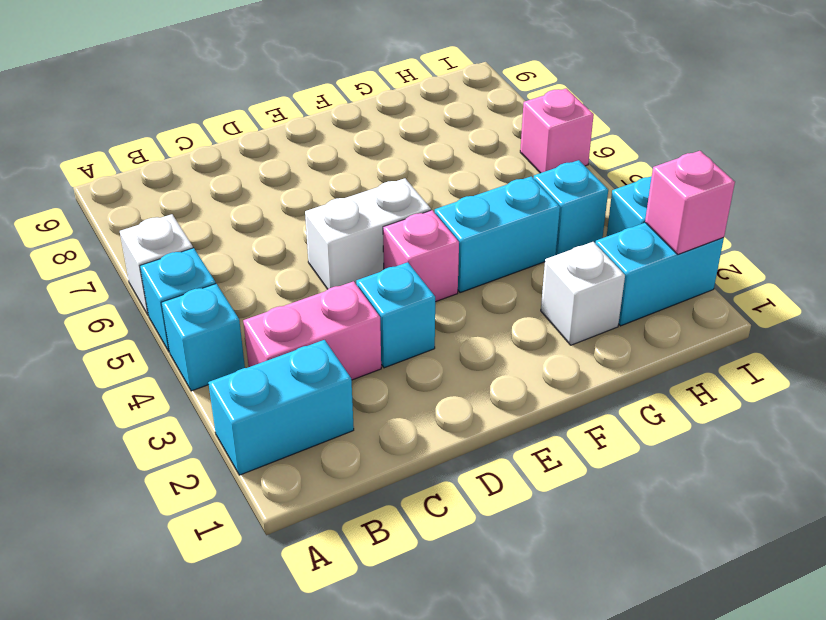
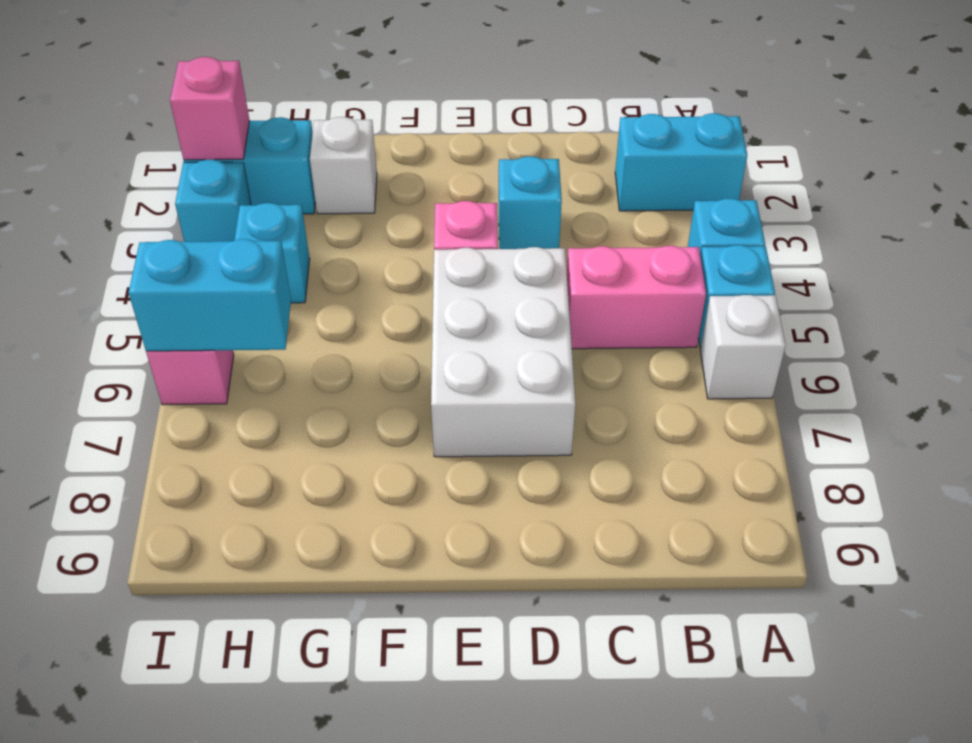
pink brick B3:C3 level 1 -> pink brick B5:C5 level 1
white brick D5:E5 level 1 -> white brick D5:E7 level 1
cyan brick F4:G4 level 1 -> cyan brick H6:I6 level 2

